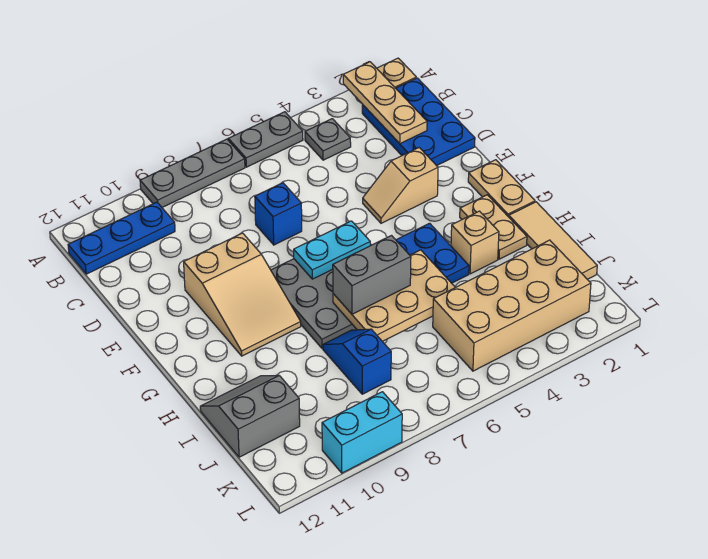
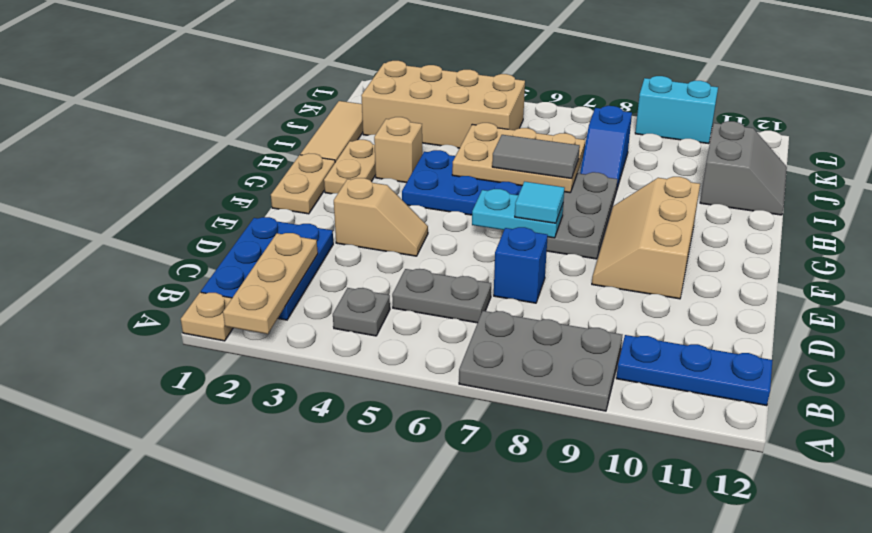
grey plate A5:A6 level 1 -> grey plate C5:C6 level 1
grey plate A7:A9 level 1 -> grey plate A7:B9 level 1
tan slope E9:G10 level 1 top E -> tan slope E9:G10 level 1 top 10
none -> cyan tile F7 level 3
grey brick H6:H7 level 3 -> grey tile H6:H7 level 3
grey slope I11:J12 level 1 top J -> grey slope I11:J12 level 1 top 11

